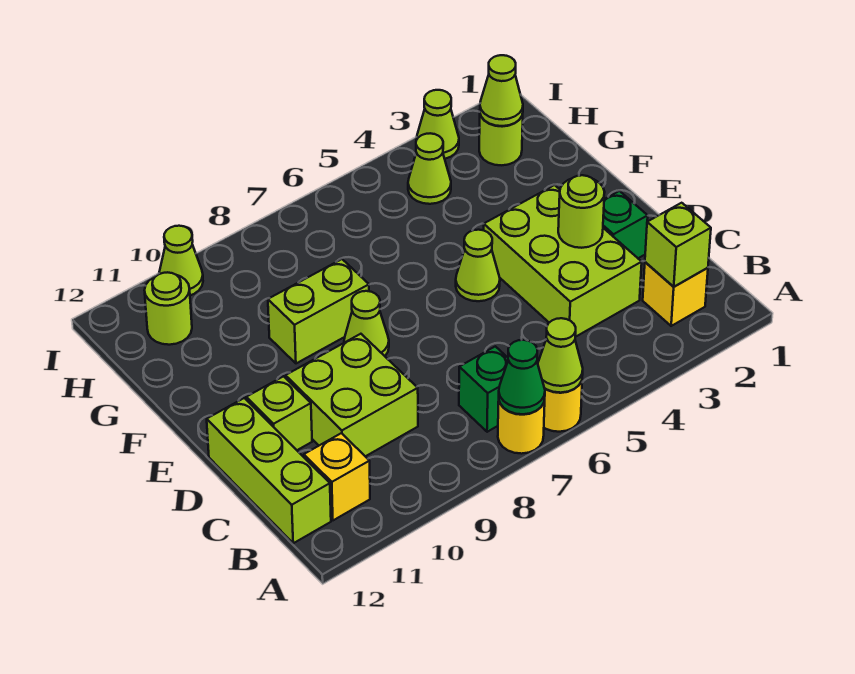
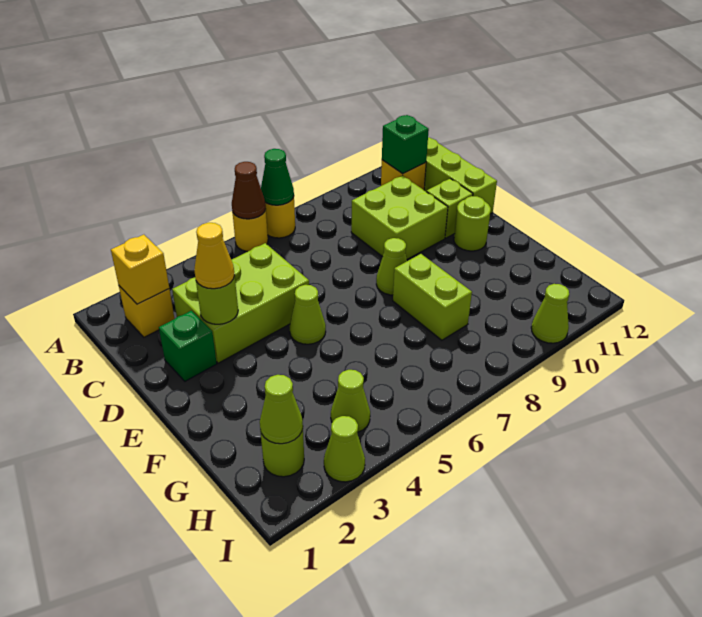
lime cone A6 level 2 -> brown cone A6 level 2
lime brick B2 level 2 -> yellow brick B2 level 2
green brick B7 level 1 -> green brick B11 level 2
lime brick C3:E4 level 1 -> lime brick C3:D5 level 1
none -> yellow cone D3 level 3
lime brick F8:F9 level 1 -> lime brick F8:G8 level 1
lime round brick H11 level 1 -> lime round brick E11 level 1

